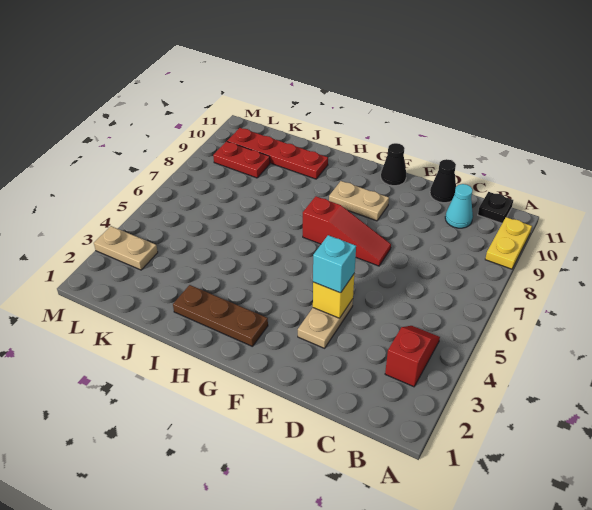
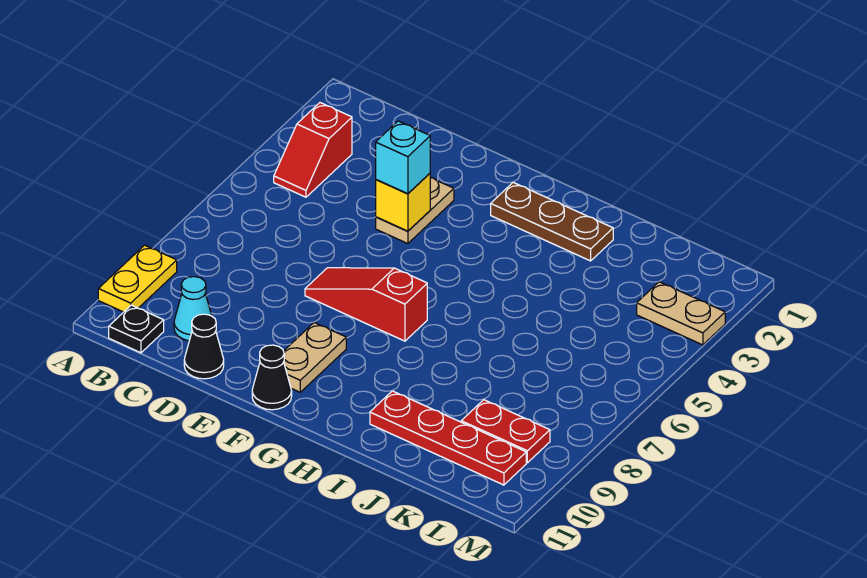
tan plate F9:G9 level 1 -> tan plate F9:F10 level 1

